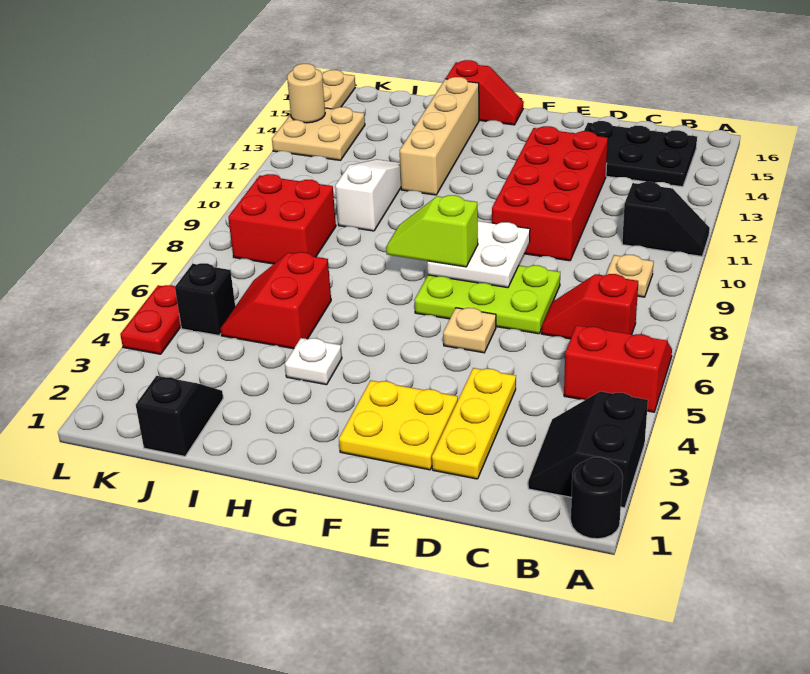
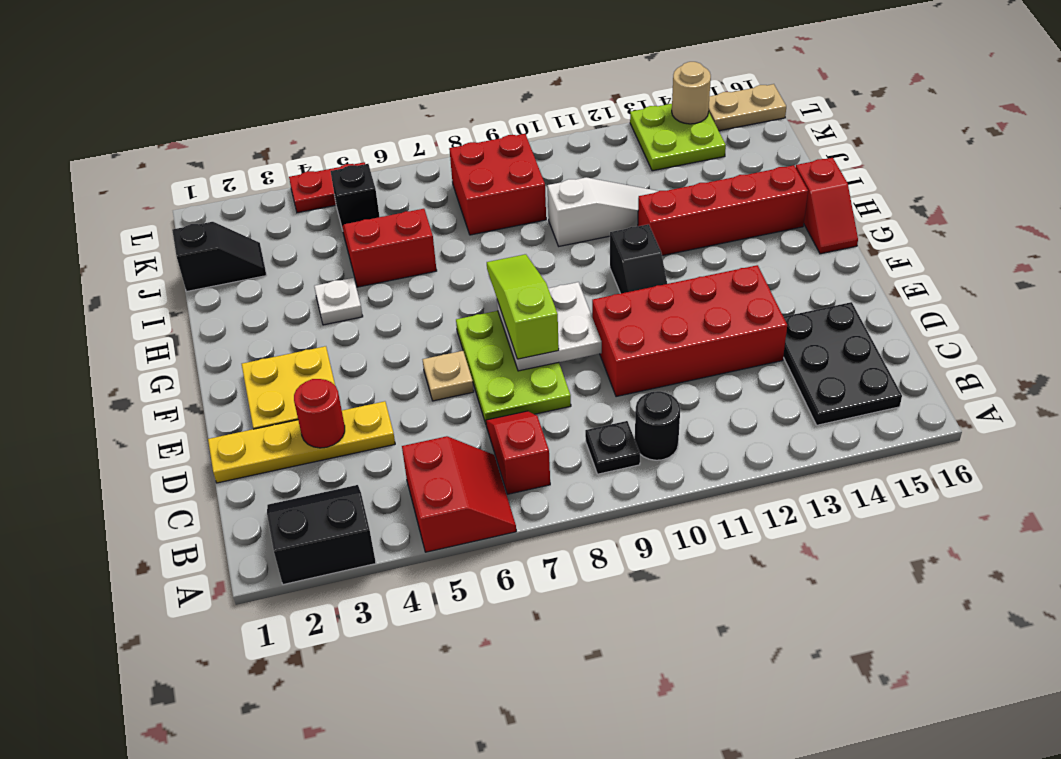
black round brick A1 level 1 -> black round brick B10 level 1
black slope A11:B11 level 1 top B -> black slope F11:G11 level 1 top G
tan plate B9 level 1 -> black plate B9 level 1
yellow plate D2:D4 level 1 -> yellow plate D1:D4 level 1
none -> red round brick D3 level 2
lime slope F8:G8 level 3 top F -> lime slope E8:G8 level 3 top E
tan brick H12:H15 level 1 -> red brick H12:H15 level 1
tan plate K13:L14 level 1 -> lime plate K13:L14 level 1

